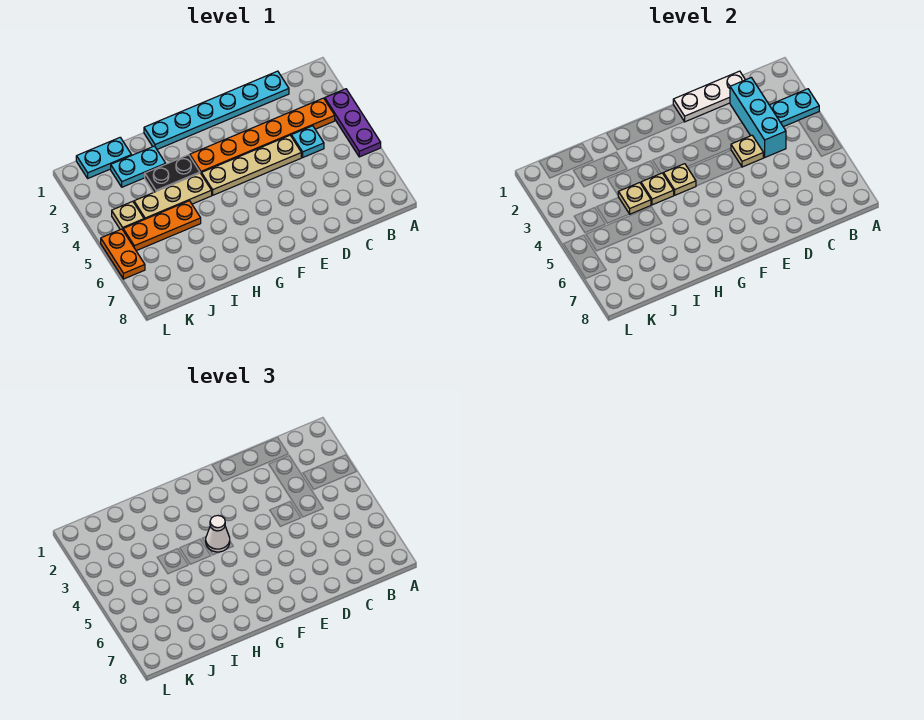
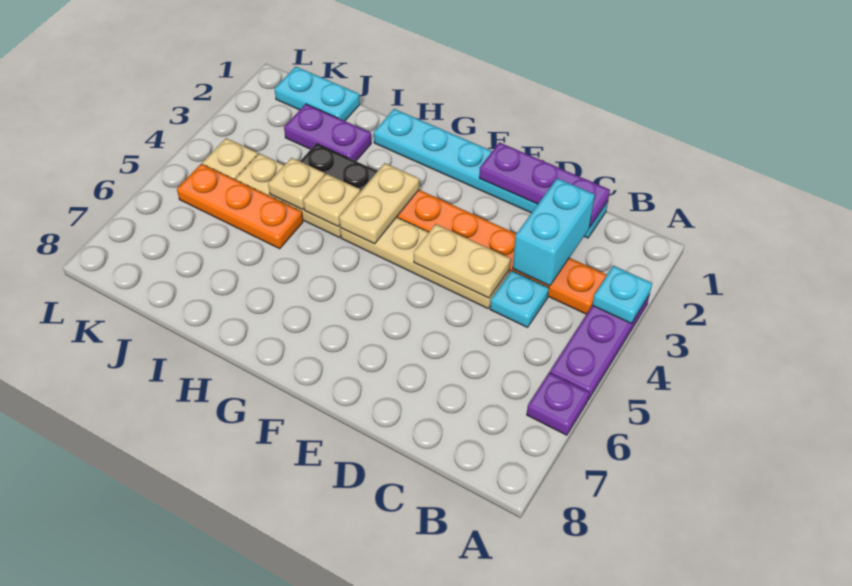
cyan plate A3:B3 level 2 -> cyan plate A3 level 2
none -> purple plate A6 level 1
white plate C1:E1 level 2 -> purple plate C1:E1 level 2
cyan brick C2:C4 level 2 -> cyan brick C2:C3 level 2
tan plate D4 level 2 -> tan plate D4:E4 level 2
tan plate G4 level 2 -> tan plate G3:G4 level 2
white cone G4 level 3 -> none
cyan plate I2:J2 level 1 -> purple plate I2:J2 level 1
orange plate L5:L6 level 1 -> none

